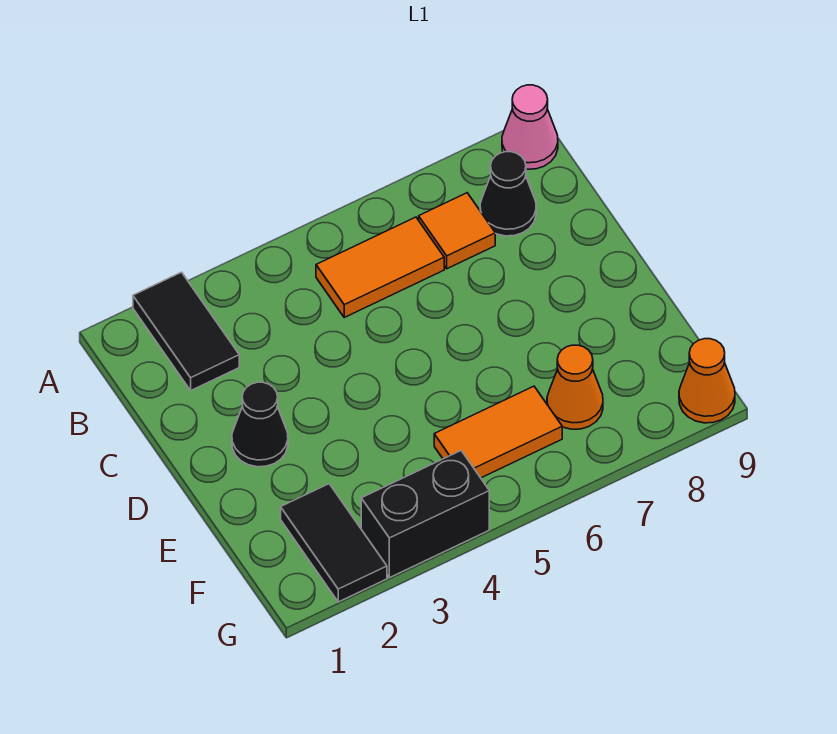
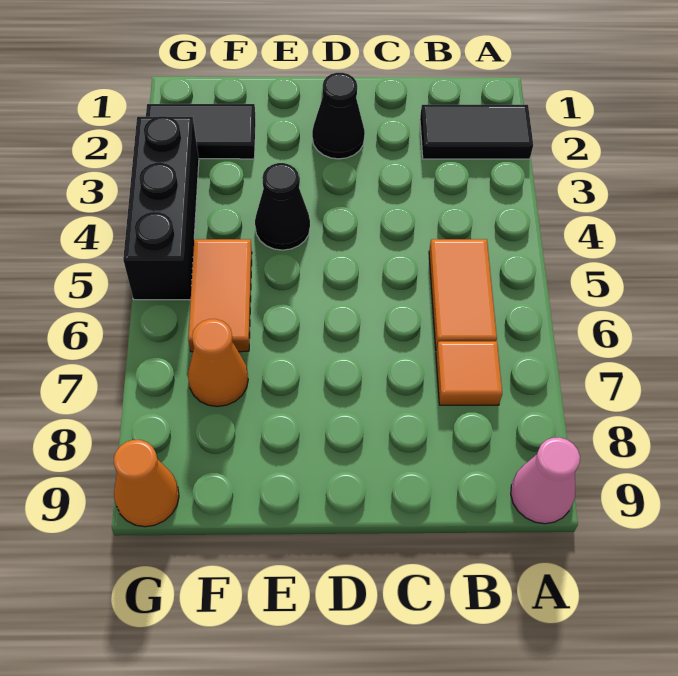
black cone B8 level 1 -> black cone E4 level 1
black brick G3:G4 level 1 -> black brick G3:G5 level 1

